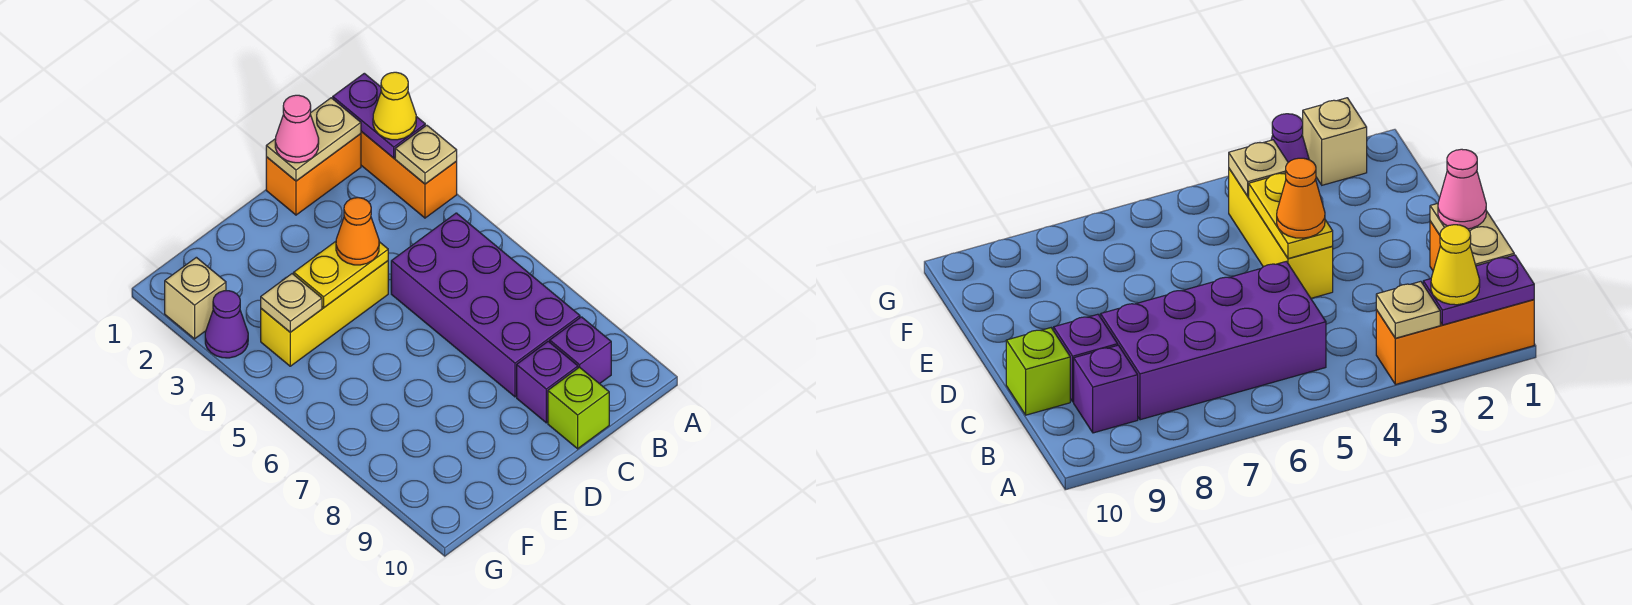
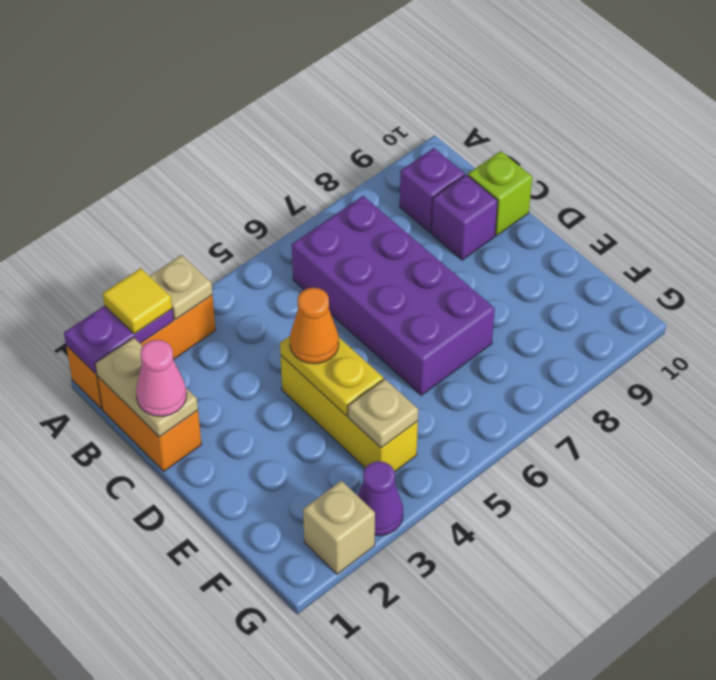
yellow cone A2 level 3 -> yellow tile A2 level 3
purple brick B5:C8 level 1 -> purple brick B6:E7 level 1

